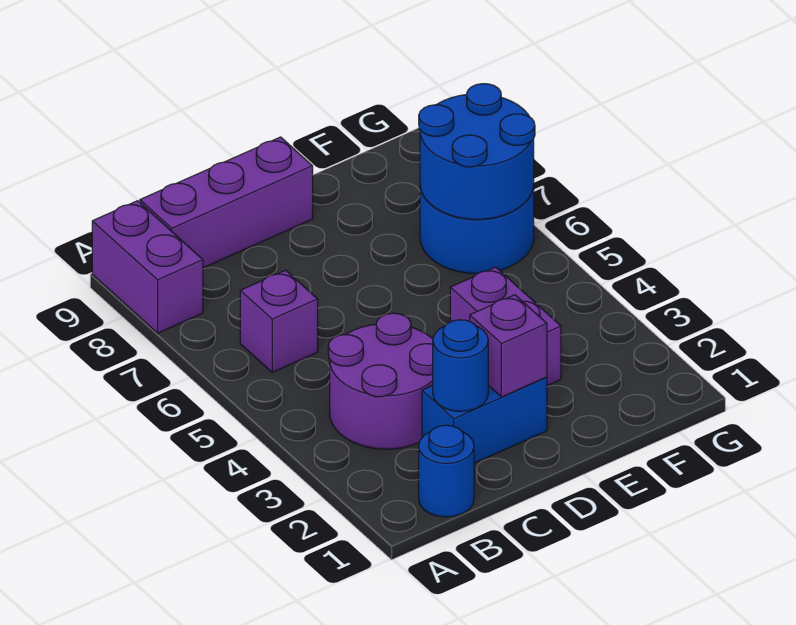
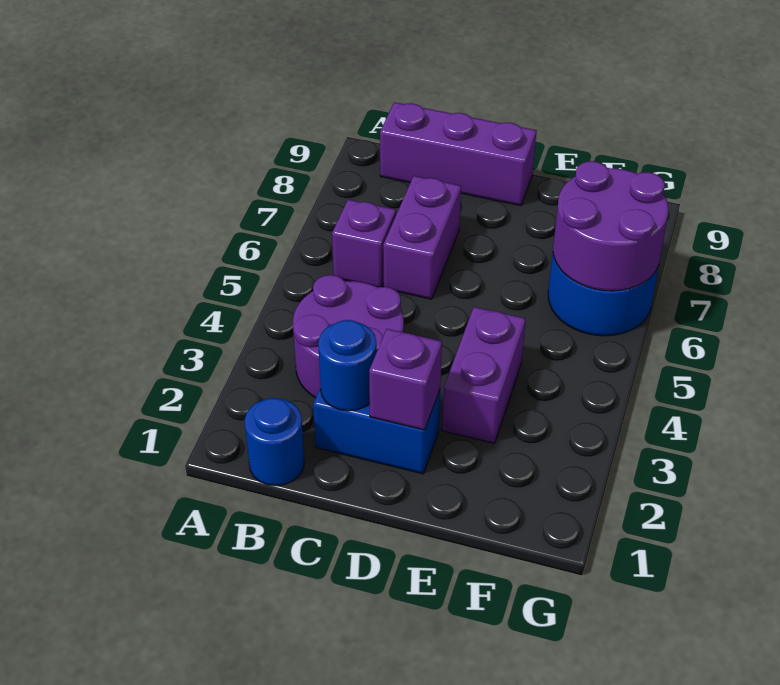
purple brick A8:A9 level 1 -> purple brick C6:C7 level 1
blue round brick F6:G7 level 2 -> purple round brick F6:G7 level 2

